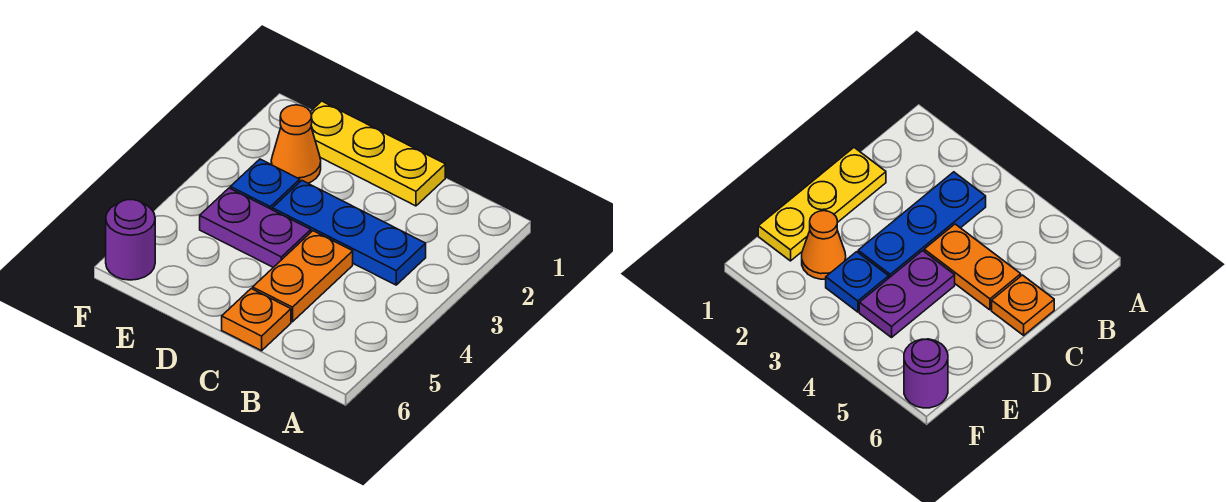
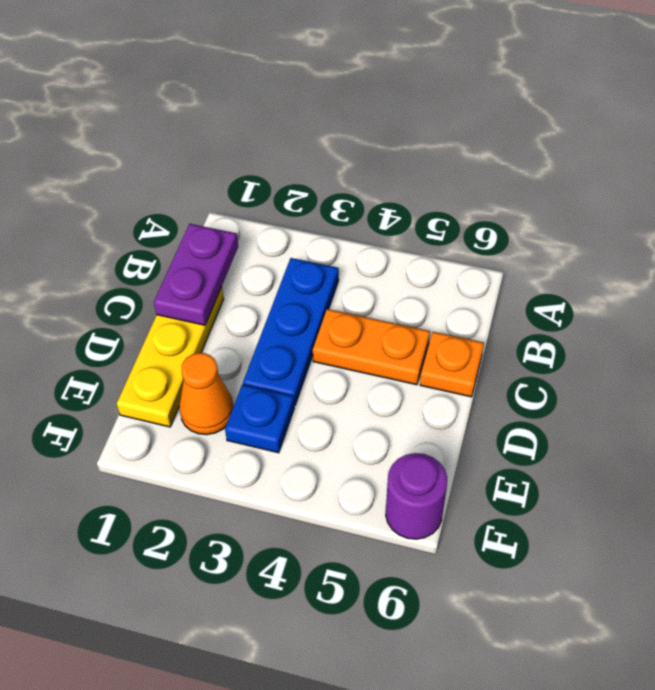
purple plate D4:E4 level 1 -> purple plate B1:C1 level 2

